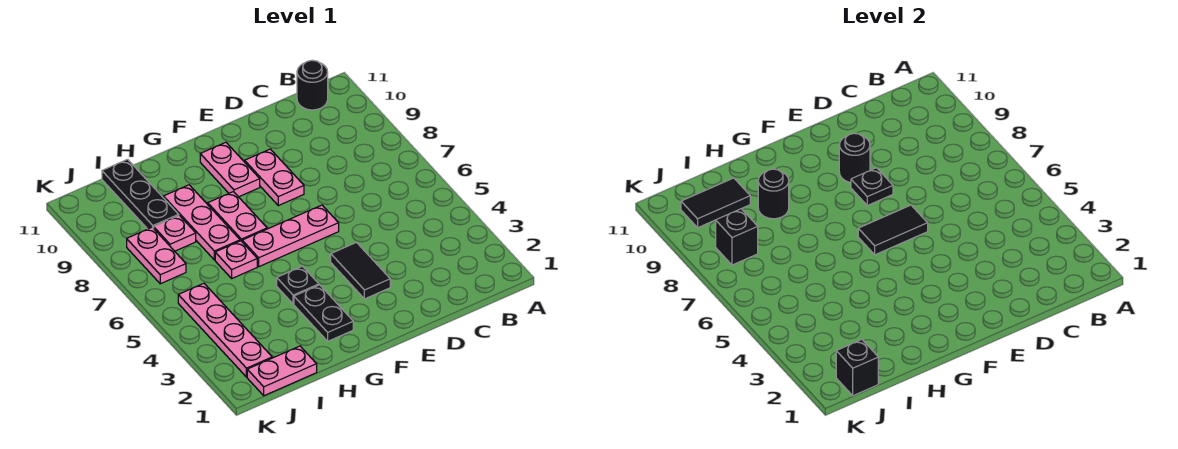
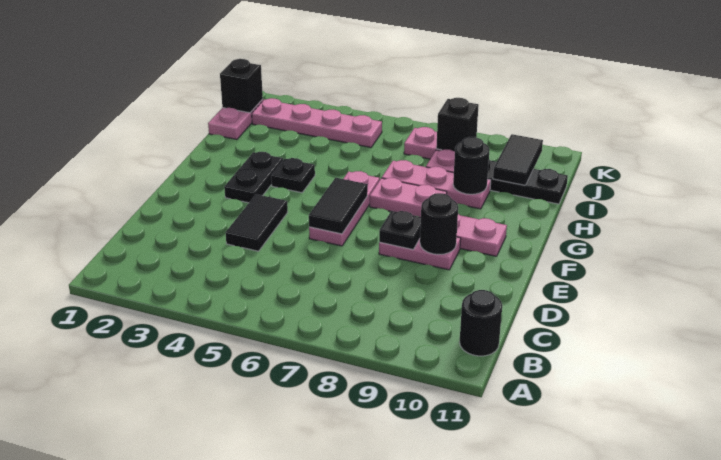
black tile E3:E4 level 1 -> black tile D4:E4 level 1
black plate G2:G3 level 1 -> black plate F3:G3 level 1
pink plate H6 level 1 -> none

